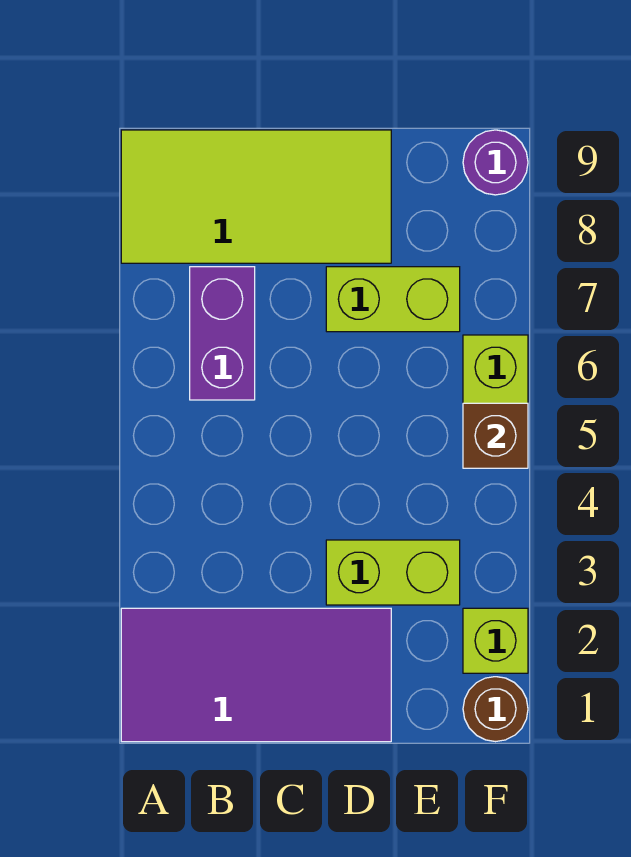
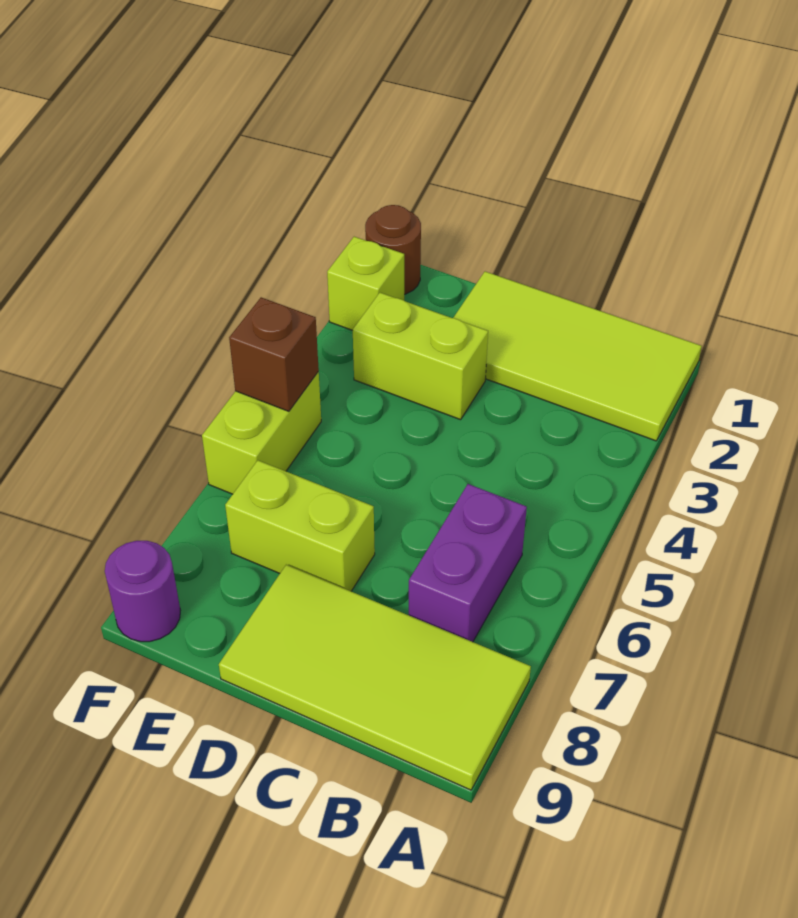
purple tile A1:D2 level 1 -> lime tile A1:D2 level 1

